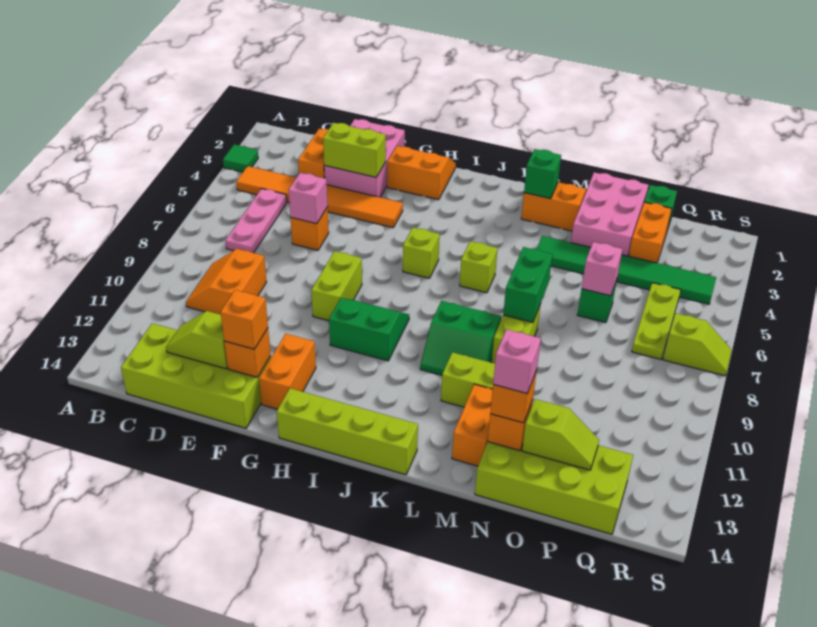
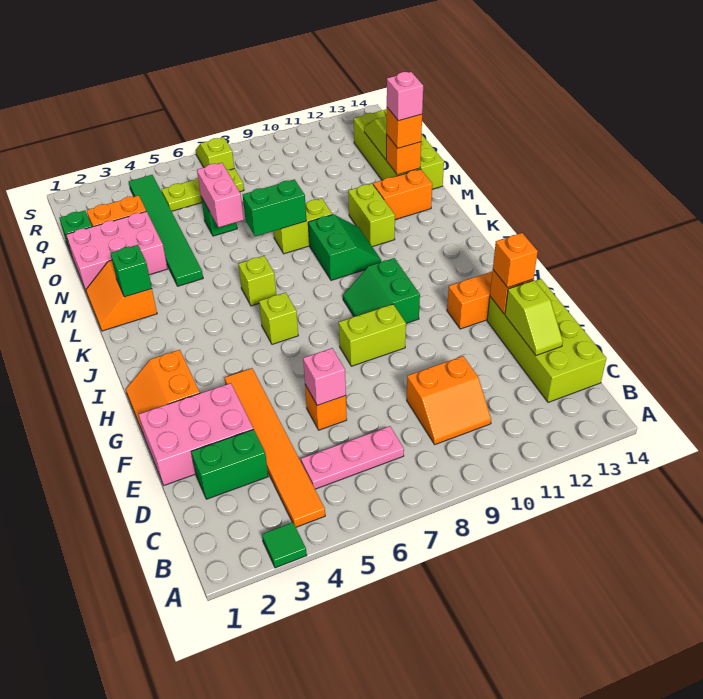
orange brick D2:D3 level 1 -> green brick D2:D3 level 1
lime brick E3:F3 level 2 -> none
lime brick H14:K14 level 1 -> none
pink brick O6 level 2 -> pink brick N6:O6 level 2

